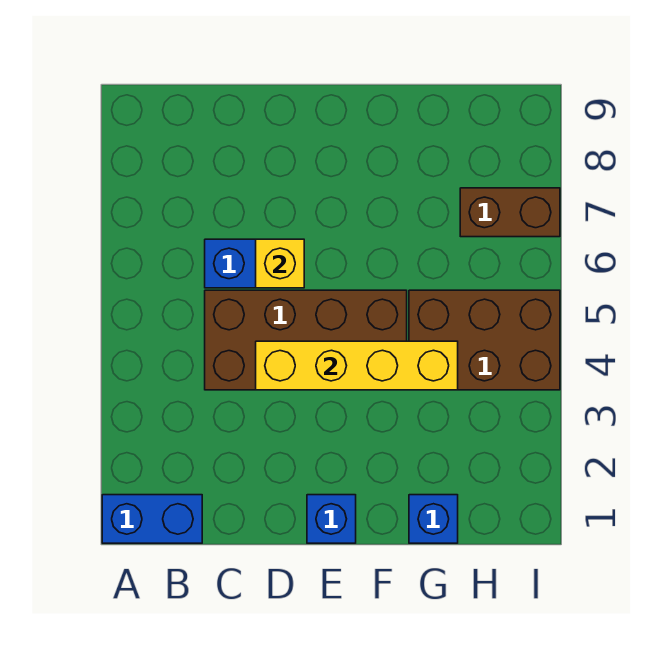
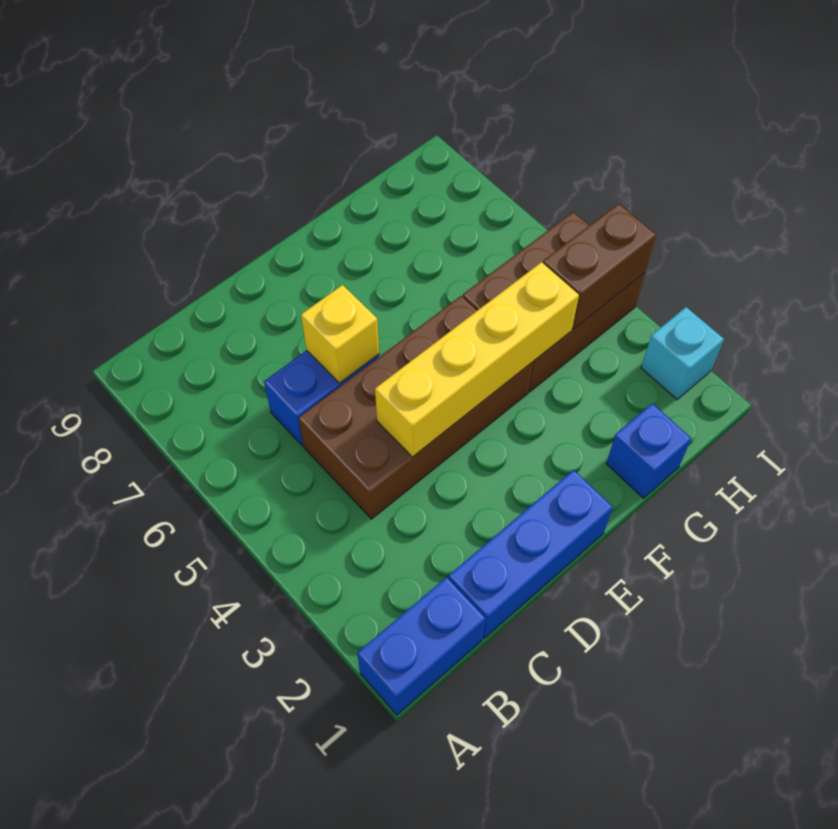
blue brick E1 level 1 -> blue brick C1:E1 level 1
brown brick H7:I7 level 1 -> brown brick H4:I4 level 2
none -> cyan brick I2 level 1

